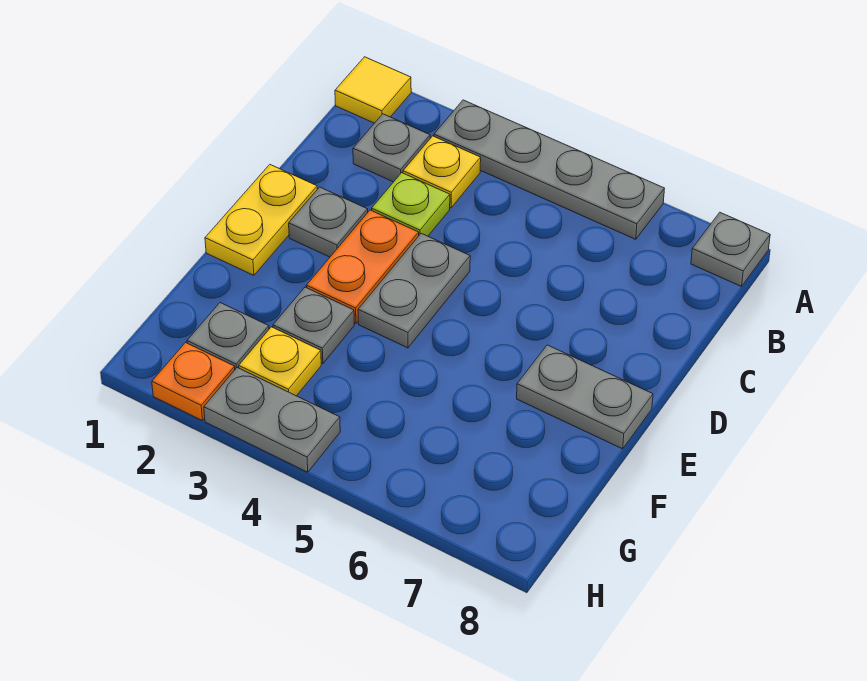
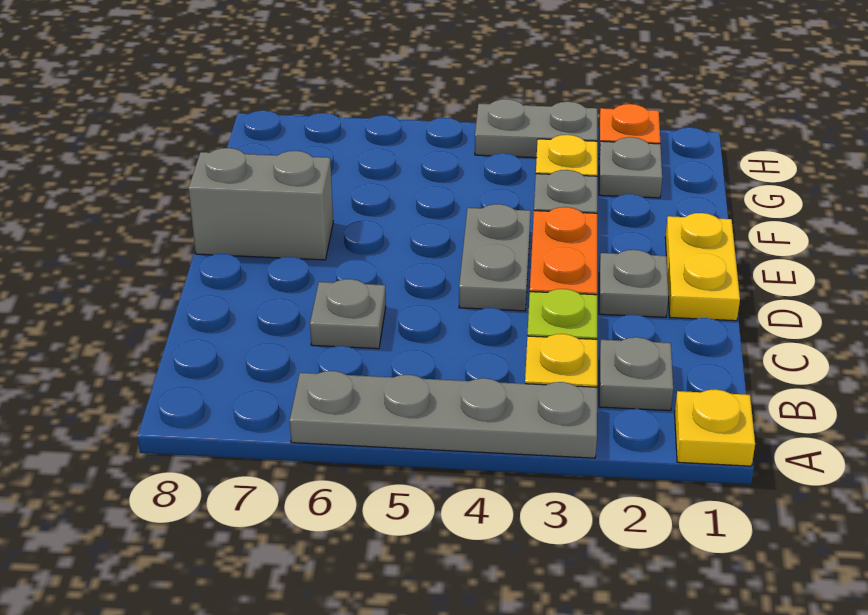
yellow tile A1 level 1 -> yellow plate A1 level 1
grey plate A8 level 1 -> grey plate C6 level 1
grey plate E7:E8 level 1 -> grey brick E7:E8 level 1

